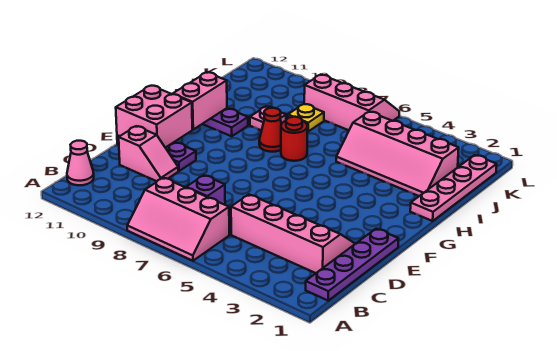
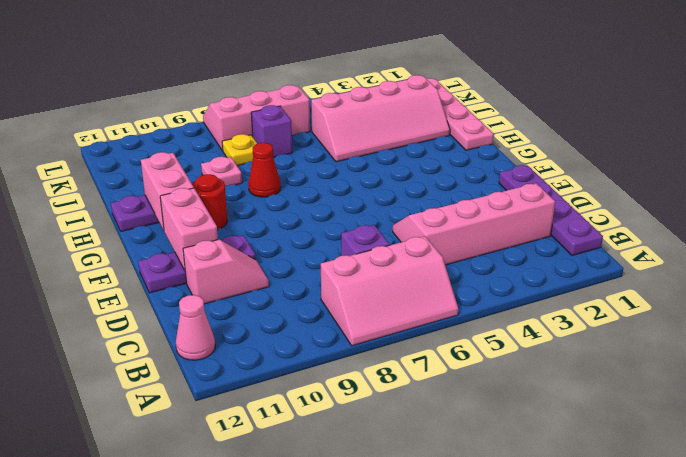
pink brick E11:F12 level 2 -> pink brick E11:F11 level 2
red round brick H7 level 1 -> red round brick G10 level 1
none -> purple brick J7 level 1

